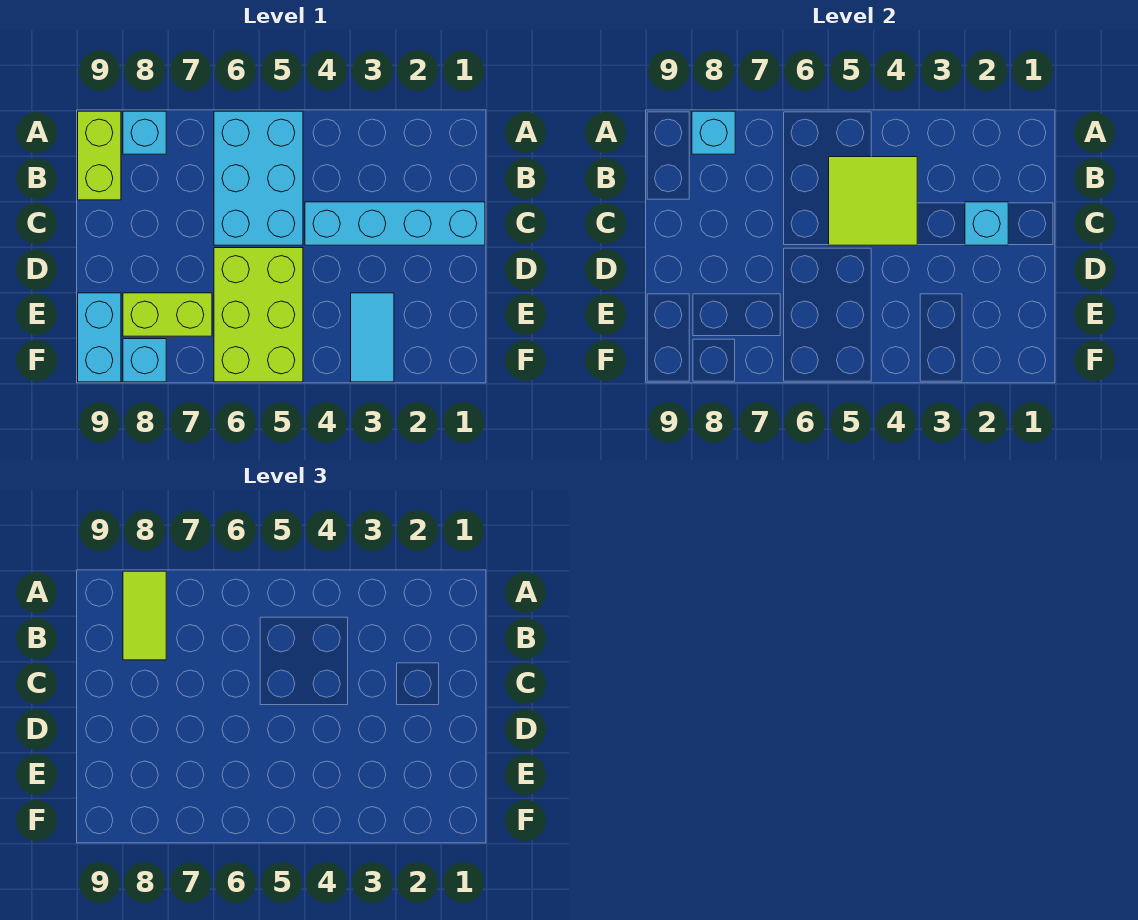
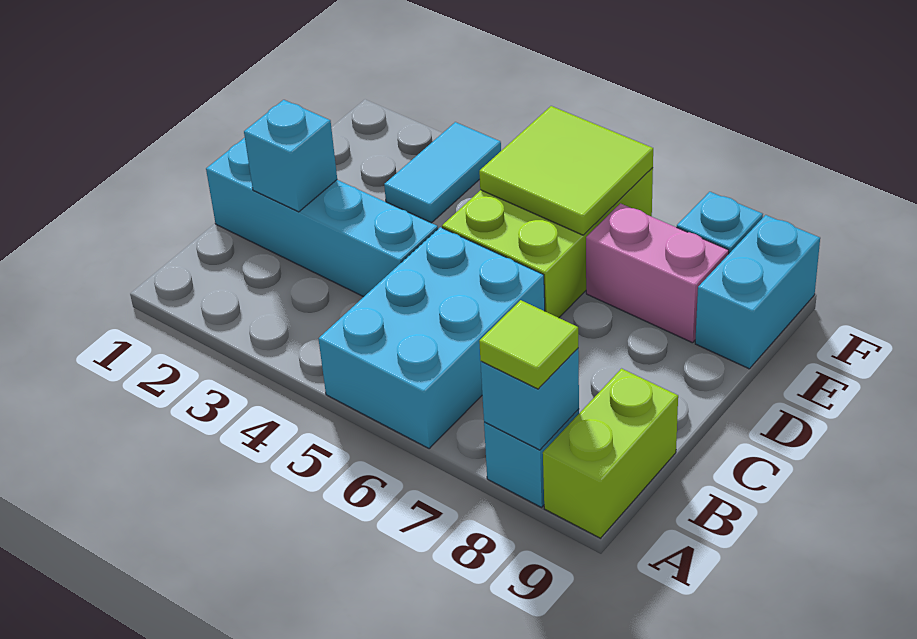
lime tile A8:B8 level 3 -> lime tile A8 level 3
lime tile B4:C5 level 2 -> lime tile E5:F6 level 2
lime brick E7:E8 level 1 -> pink brick E7:E8 level 1

